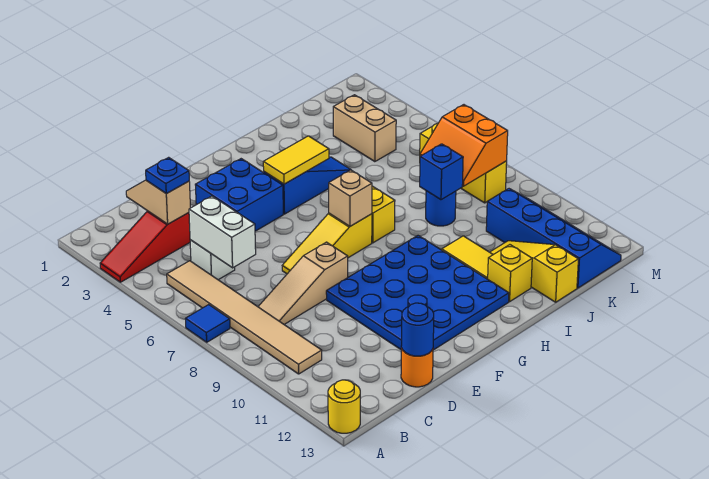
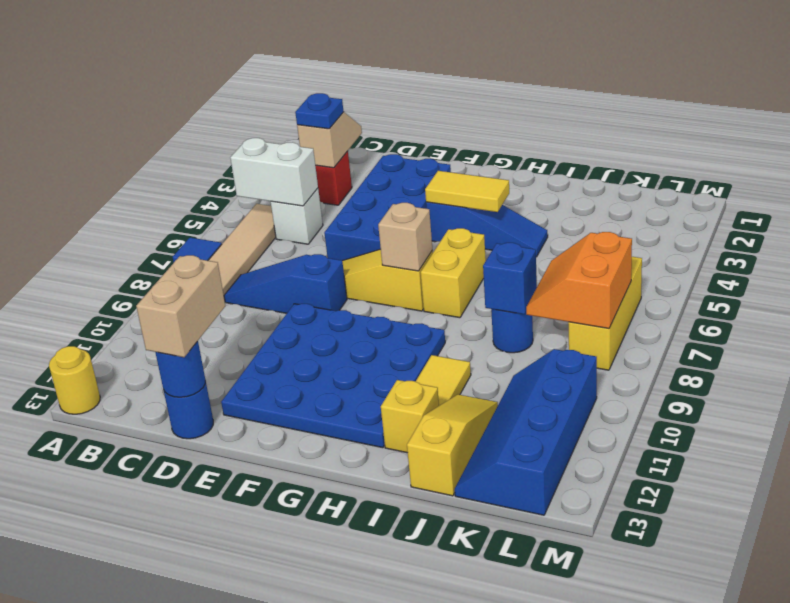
white brick C5:C6 level 2 -> white brick B5:C5 level 2
tan slope C8:E8 level 1 top E -> blue slope C8:E8 level 1 top E
orange round brick D13 level 1 -> blue round brick D13 level 1
blue brick E3:F4 level 1 -> blue brick E3:F6 level 1
tan brick K3:K4 level 1 -> tan brick D12:D13 level 3
blue slope K10:L13 level 1 top K -> blue slope K10:L13 level 1 top L

